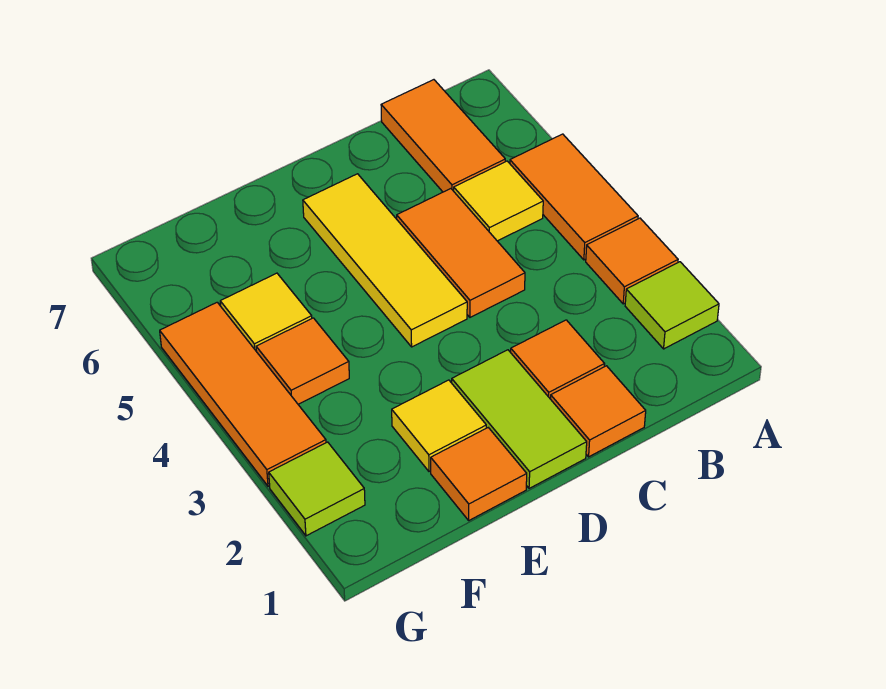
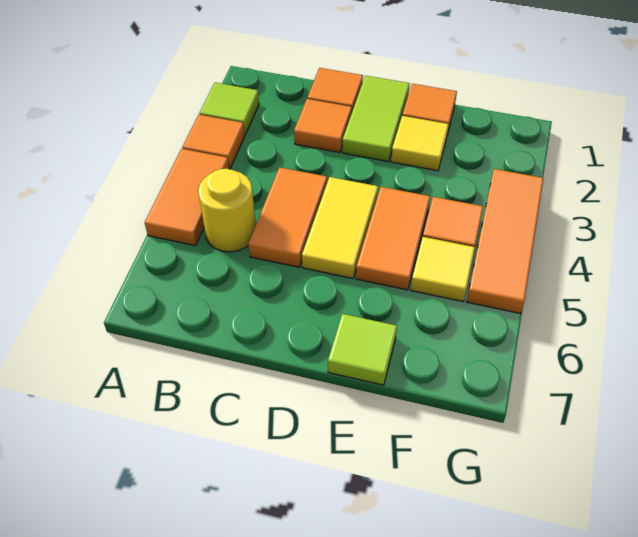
yellow tile B5 level 1 -> yellow round brick B5 level 1
orange tile B6:B7 level 1 -> orange tile E4:E5 level 1
yellow tile D4:D6 level 1 -> yellow tile D4:D5 level 1
lime tile G2 level 1 -> lime tile E7 level 1

